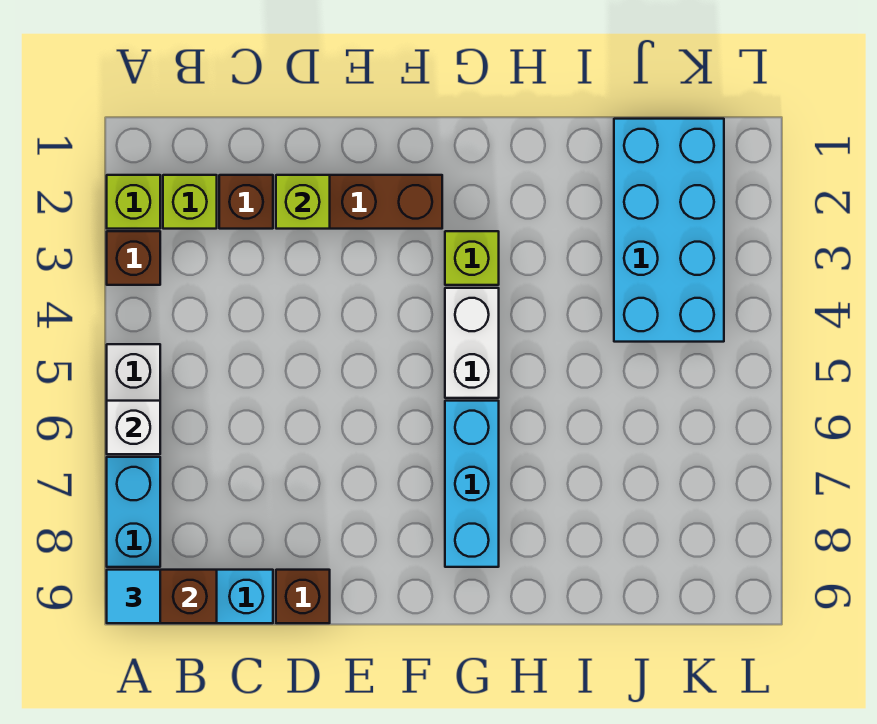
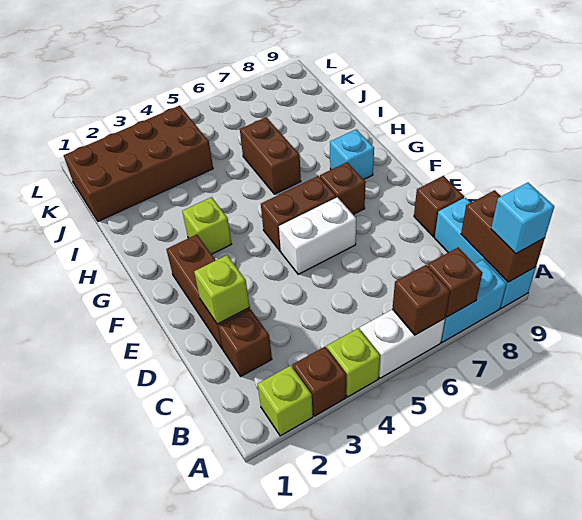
white brick A6 level 2 -> brown brick A6 level 2
none -> brown brick A7 level 2
cyan tile A9 level 3 -> cyan brick A9 level 3
lime brick B2 level 1 -> lime brick A4 level 1
none -> brown brick F5:F6 level 1
none -> brown brick F7 level 1
white brick G4:G5 level 1 -> white brick E5:E6 level 1
cyan brick G6:G8 level 1 -> cyan brick G8 level 1
none -> brown brick H6:I6 level 1
cyan brick J1:K4 level 1 -> brown brick J1:K4 level 1

